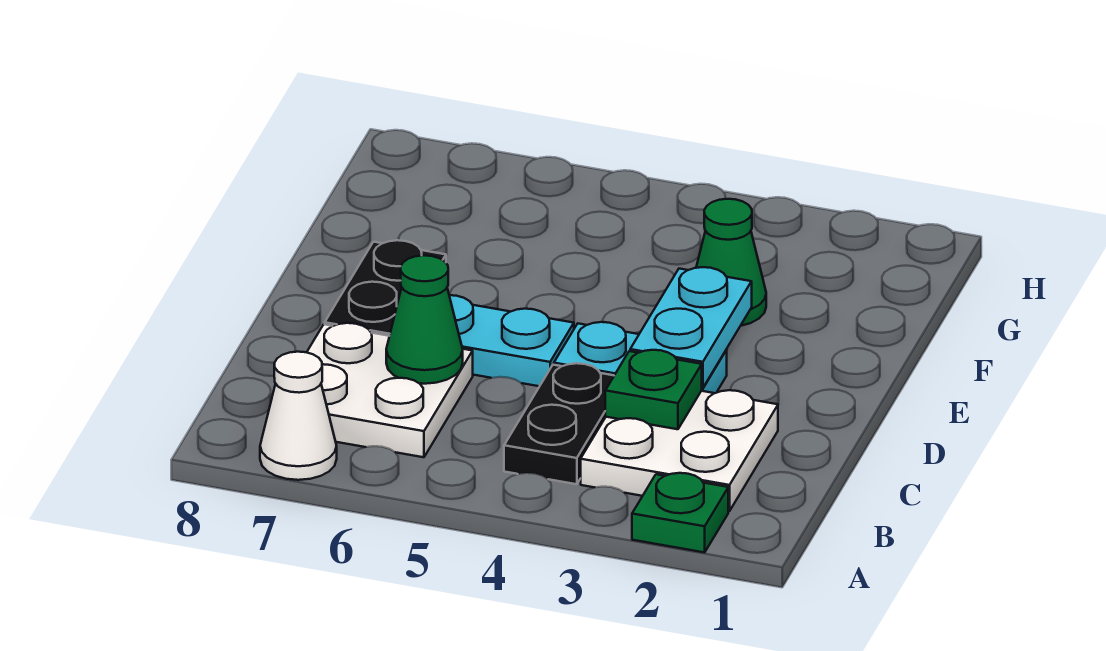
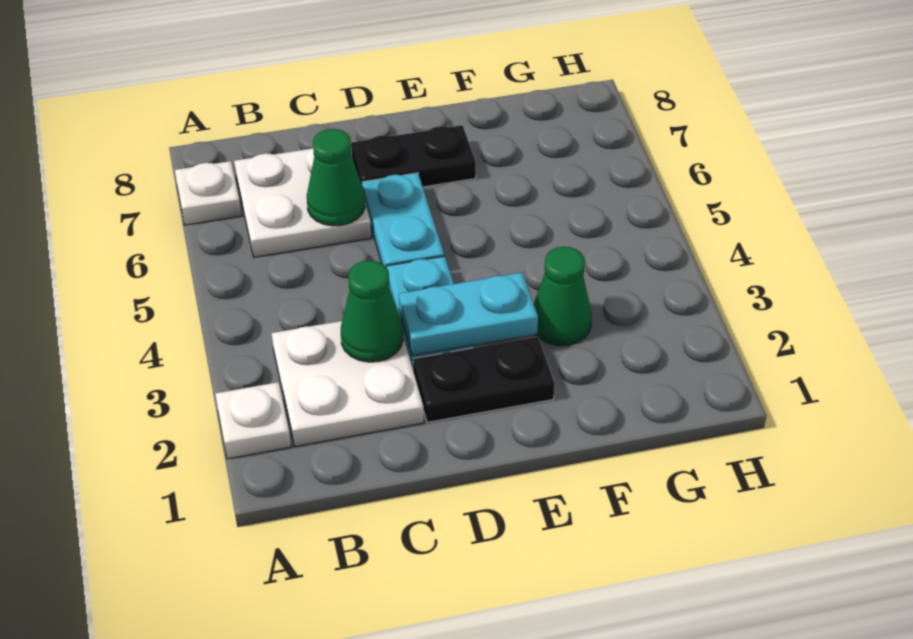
green plate A2 level 1 -> white plate A2 level 1
white cone A7 level 1 -> white plate A7 level 1
black plate B4:C4 level 1 -> black plate D2:E2 level 1
green plate C3 level 2 -> green cone C3 level 2

